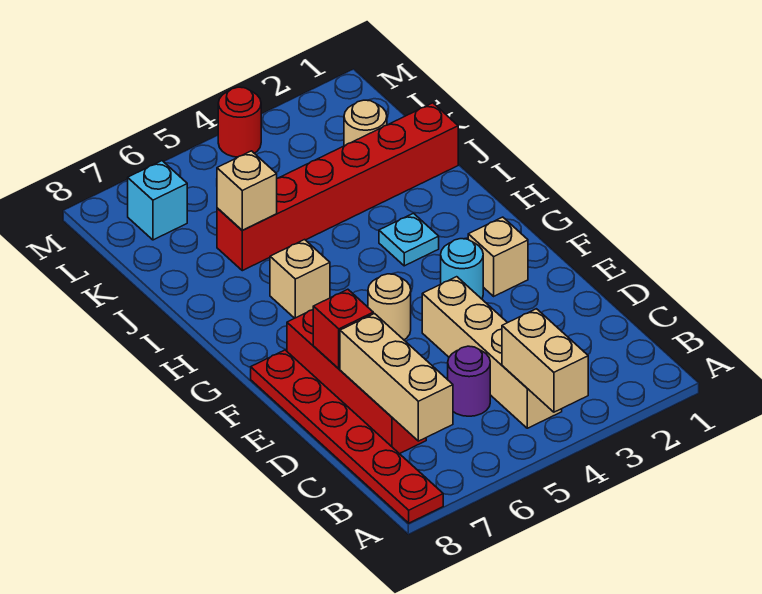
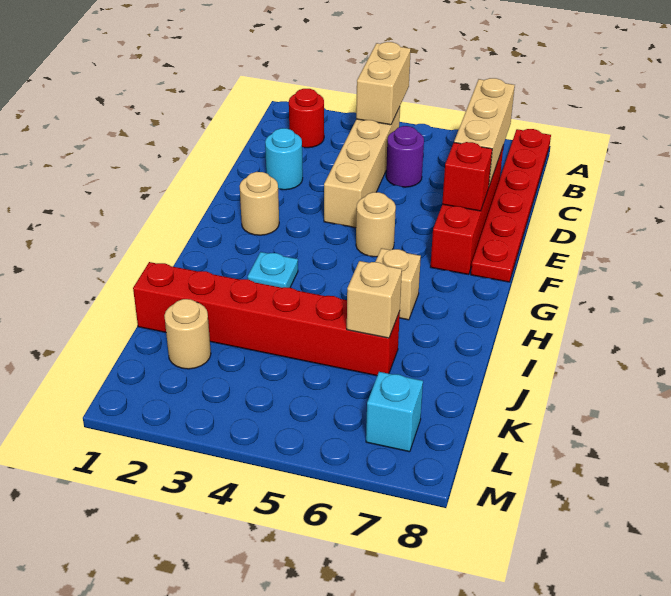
tan brick F2 level 1 -> tan round brick F2 level 1
cyan round brick F3 level 1 -> cyan round brick D2 level 1
red round brick M4 level 1 -> red round brick B2 level 1

